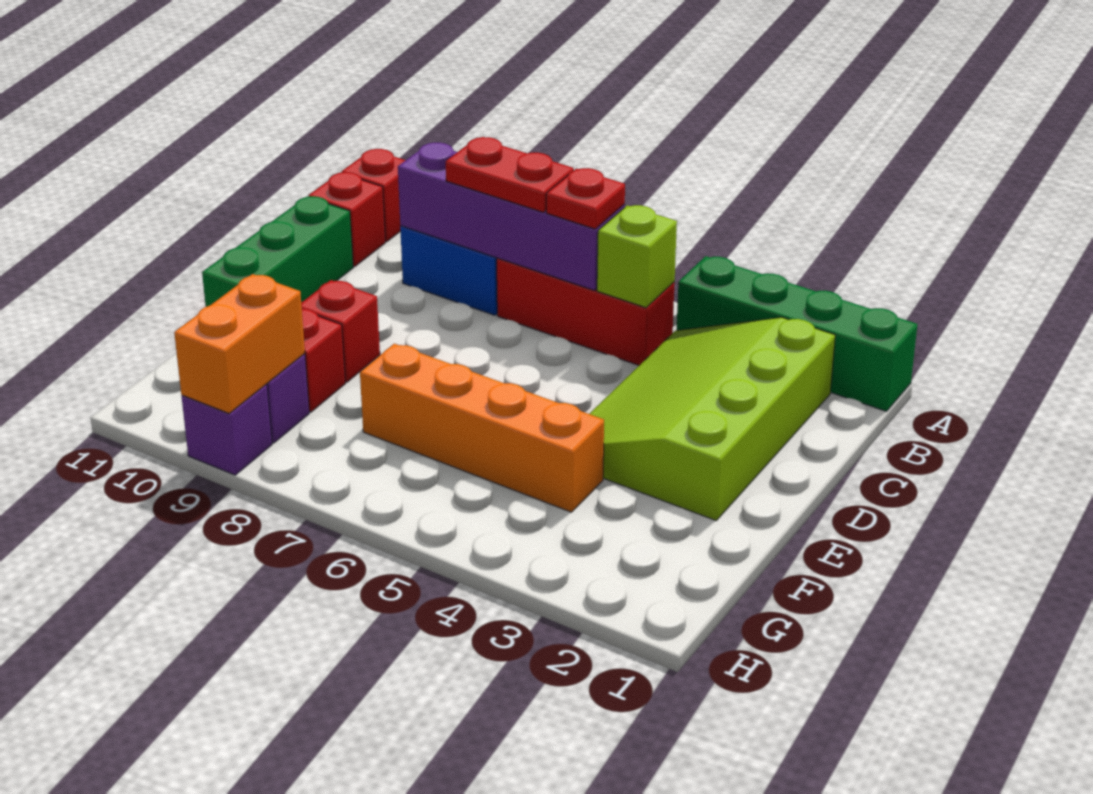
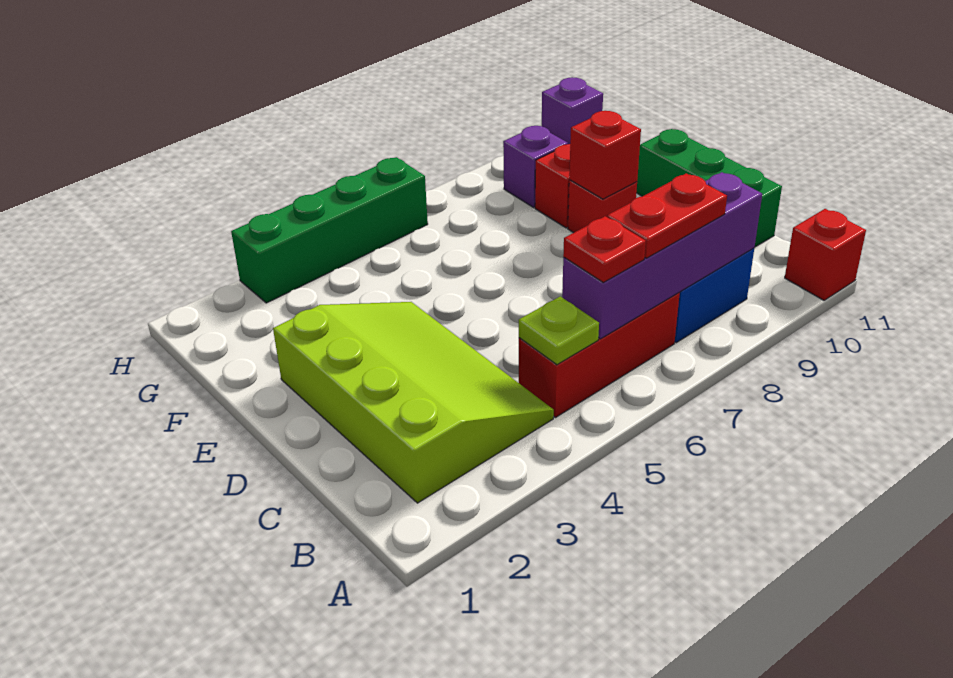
green brick A1:A4 level 1 -> green brick H3:H6 level 1
lime brick B5 level 2 -> lime plate B5 level 2
red brick B11 level 1 -> red brick E9 level 2
orange brick F4:F7 level 1 -> none
orange brick G9:H9 level 2 -> none
purple brick H9 level 1 -> purple brick H11 level 1

